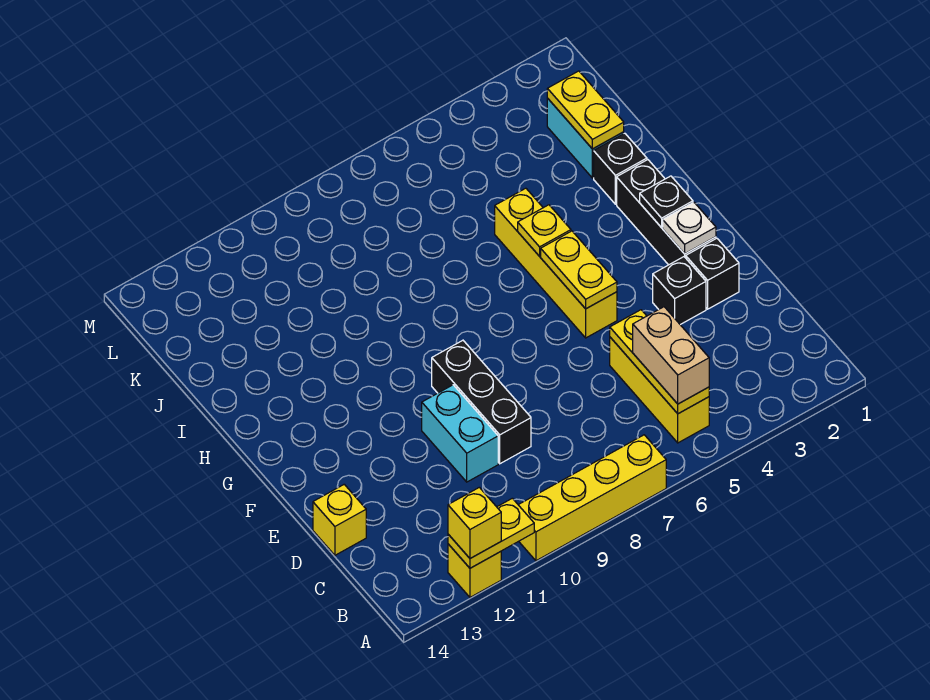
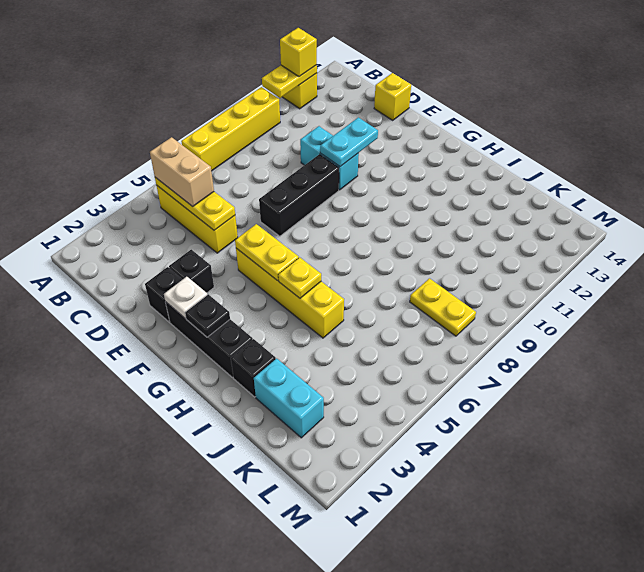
black brick D9:F9 level 1 -> black brick E7:E9 level 1
none -> cyan plate E10:E11 level 2
yellow plate J2:K2 level 2 -> yellow plate K8:L8 level 1

